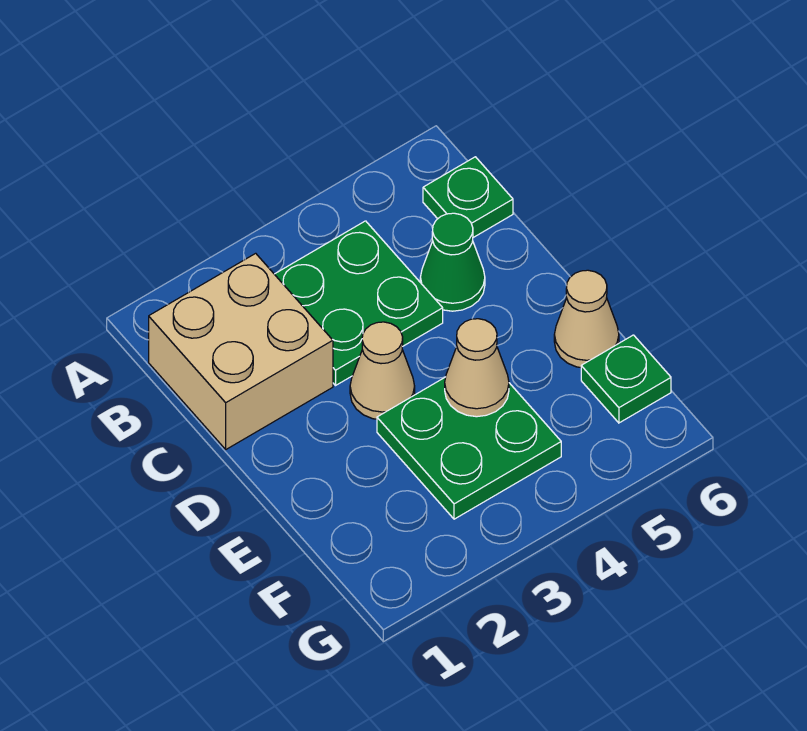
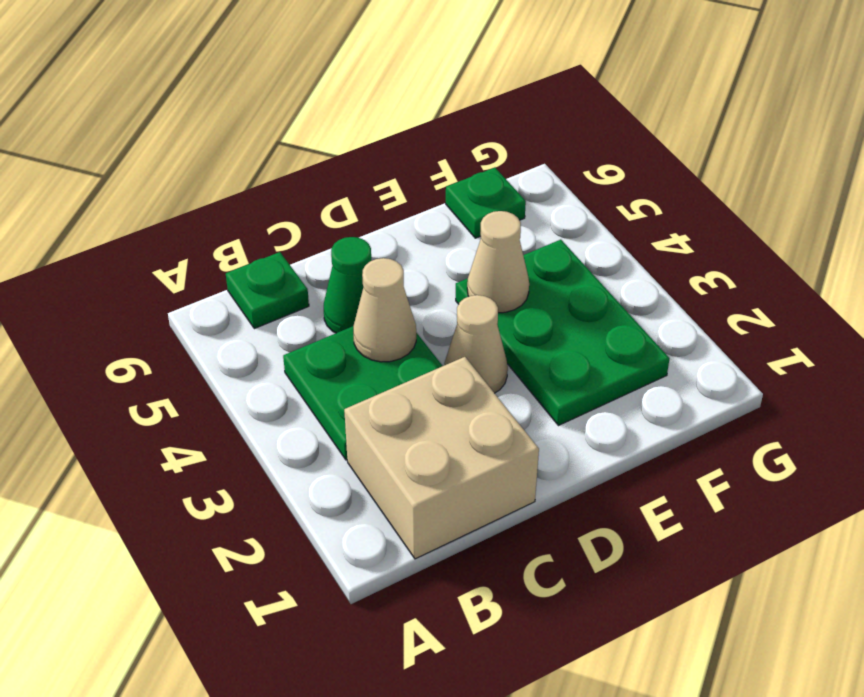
green plate E3:F4 level 1 -> green plate E2:F4 level 1
tan cone E6 level 1 -> tan cone C4 level 2

